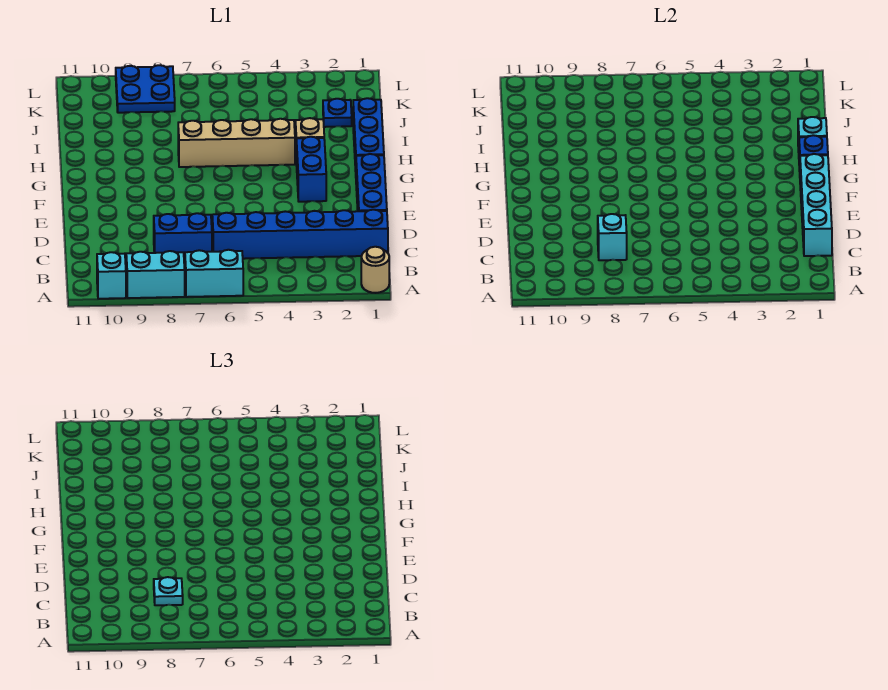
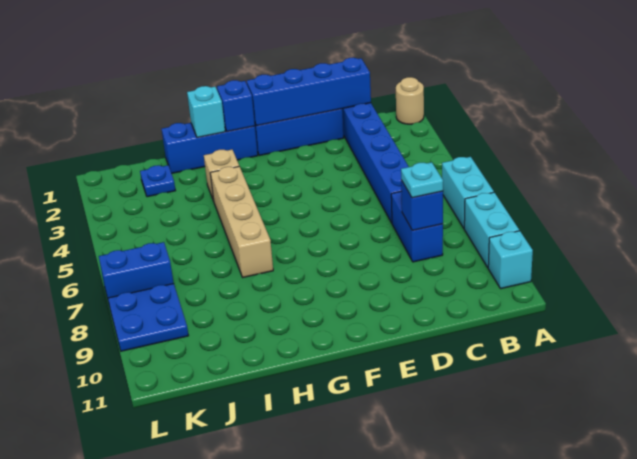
cyan brick C1:F1 level 2 -> blue brick C1:F1 level 2
cyan brick C8 level 2 -> blue brick C8 level 2
blue brick F3:G3 level 1 -> blue brick K7:L7 level 1

